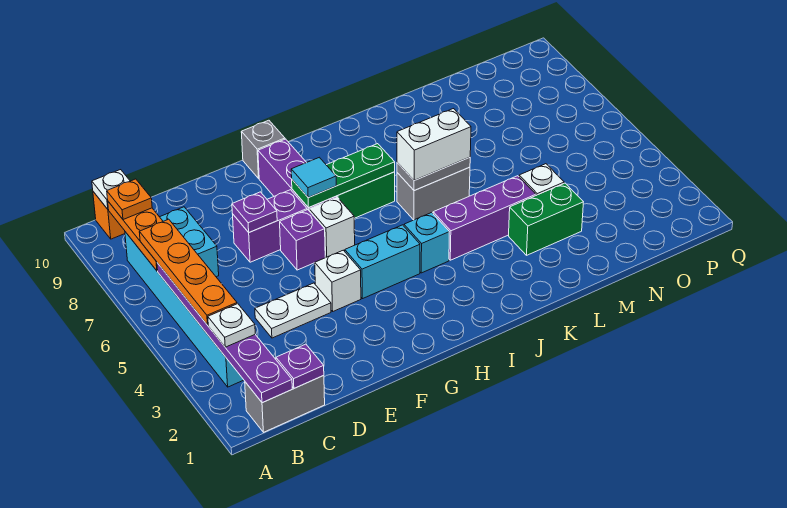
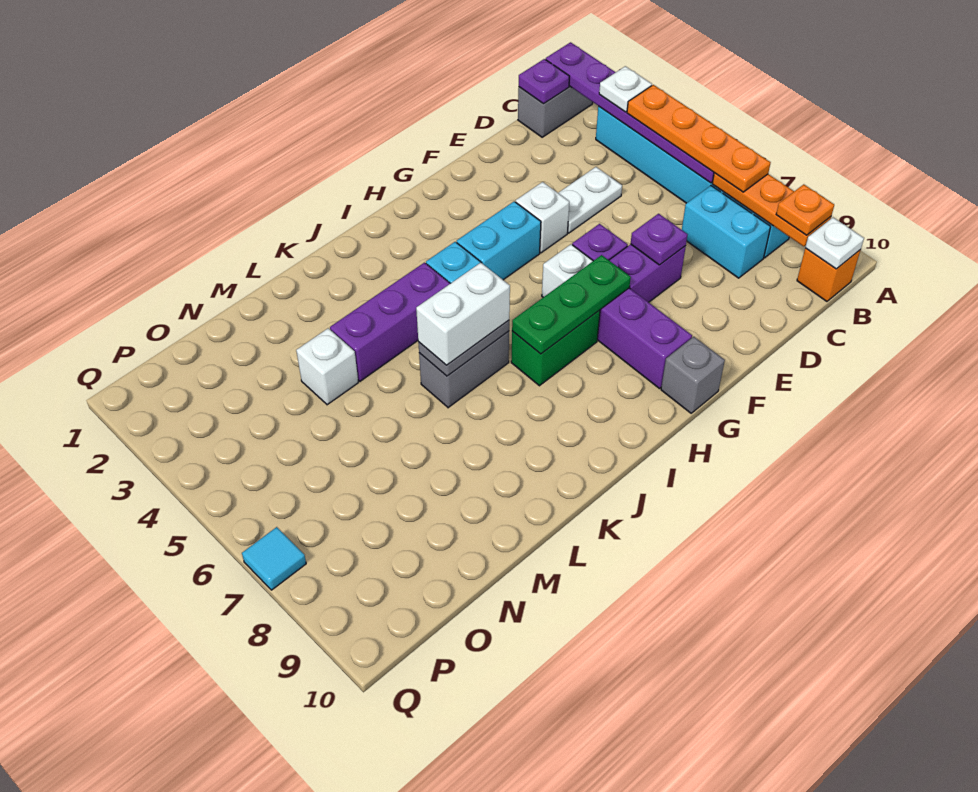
cyan tile G7 level 3 -> cyan tile Q7 level 1
green brick L3:M3 level 1 -> none

